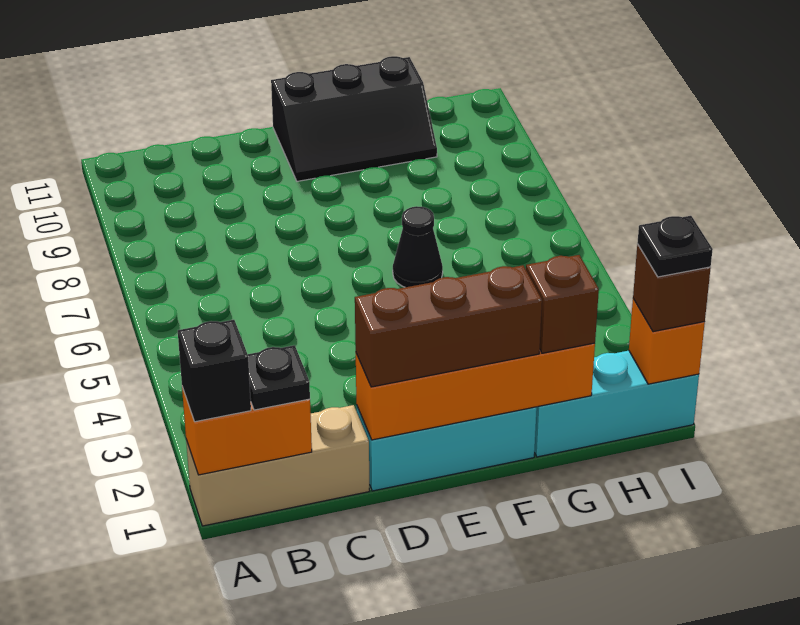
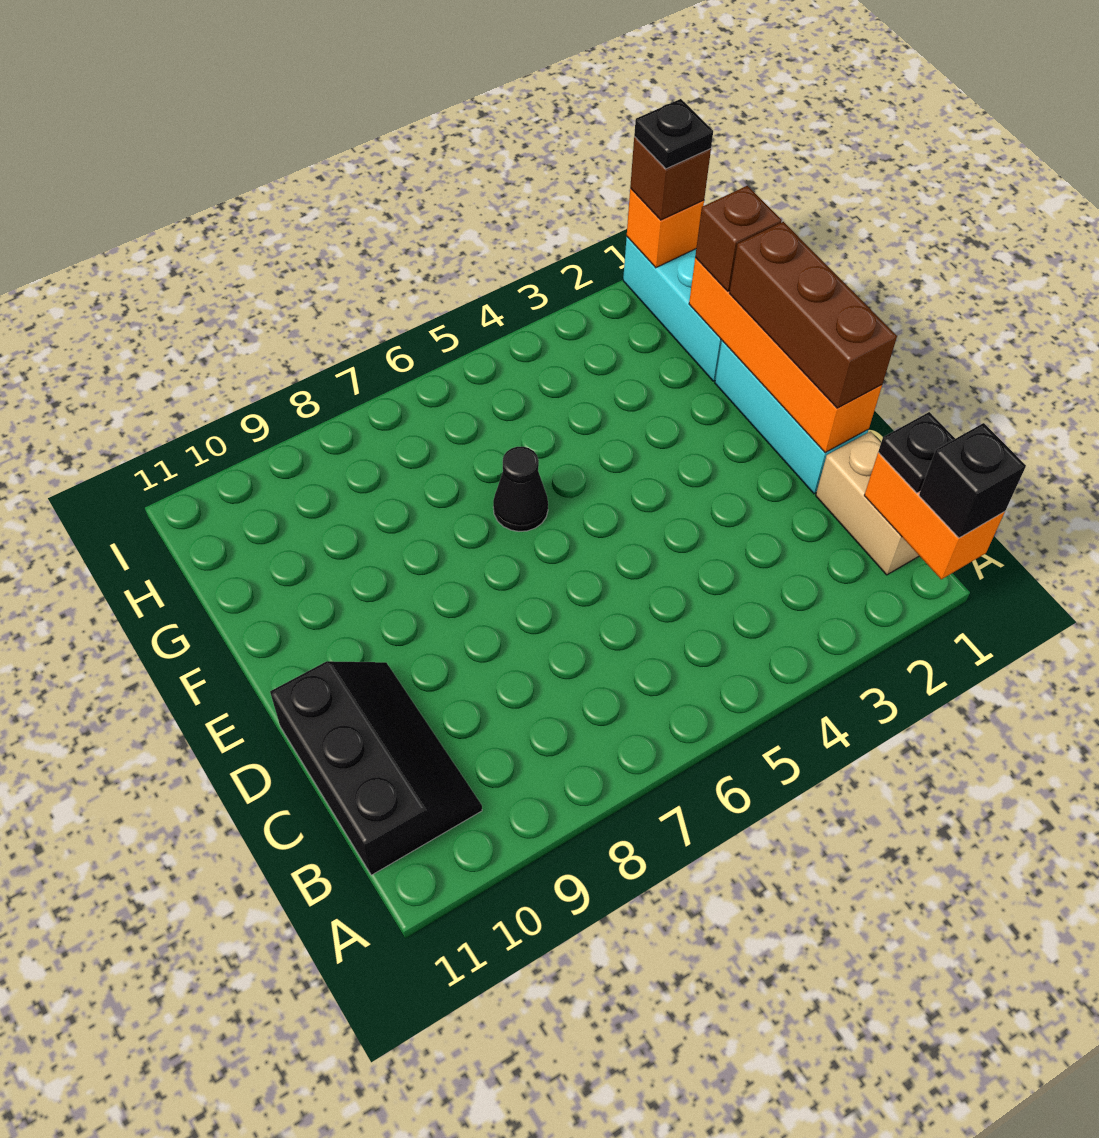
tan brick A1:C1 level 1 -> tan brick B1:C1 level 1
black slope E10:G11 level 1 top 11 -> black slope B10:D11 level 1 top 11

